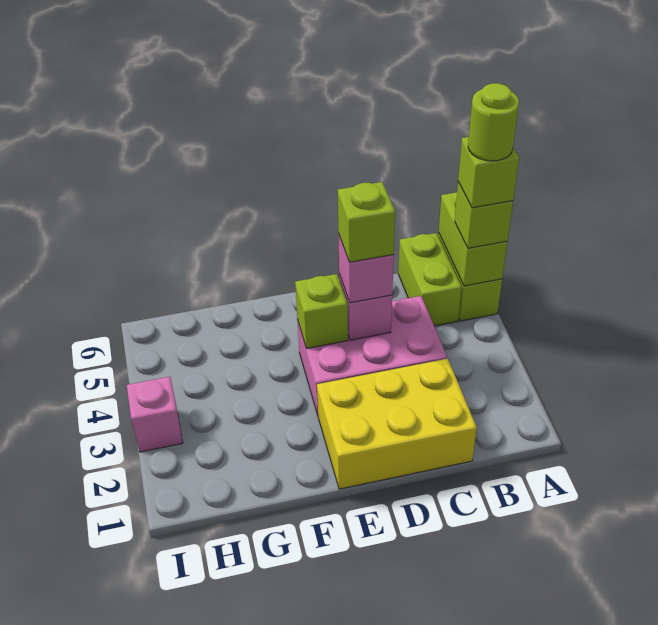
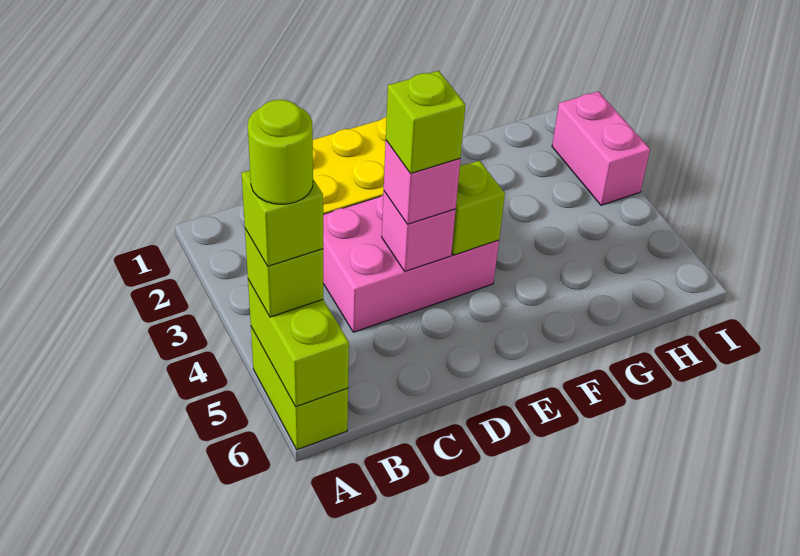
lime brick B5:B6 level 1 -> none
pink brick I3 level 1 -> pink brick I2:I3 level 1

